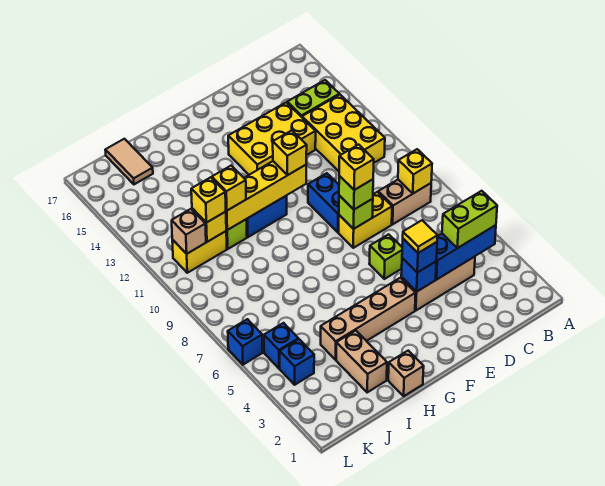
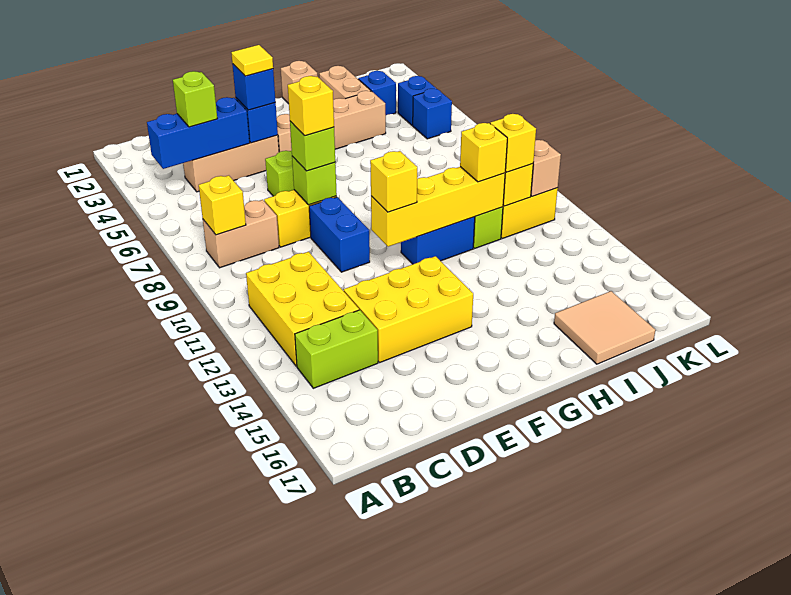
lime brick B4:C4 level 3 -> lime brick C4 level 3
tan tile J16:J17 level 1 -> tan tile I16:J17 level 1
blue brick L6 level 1 -> blue brick J3 level 1

